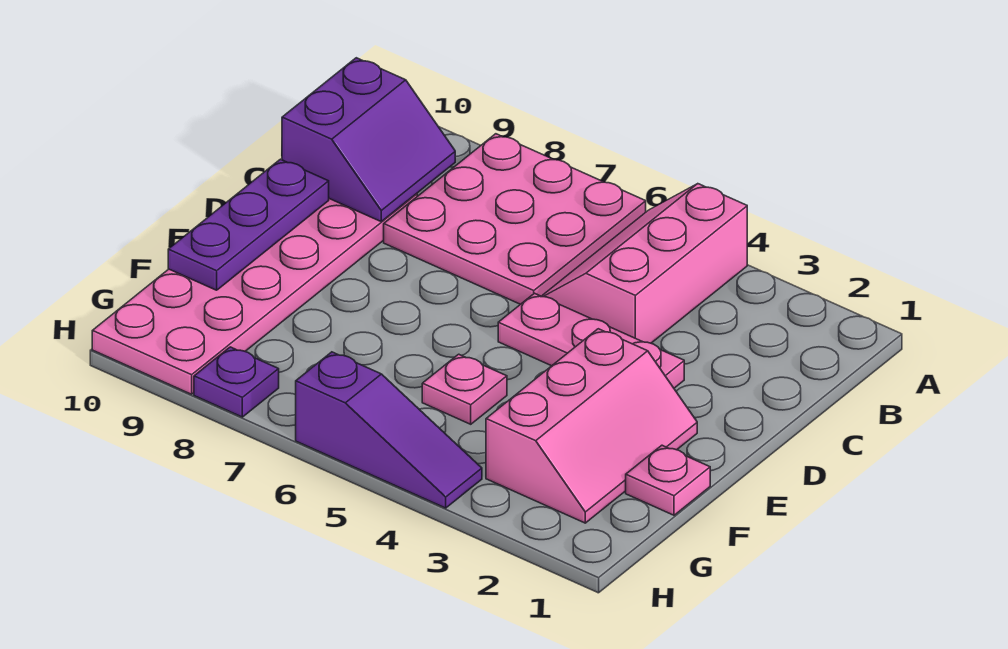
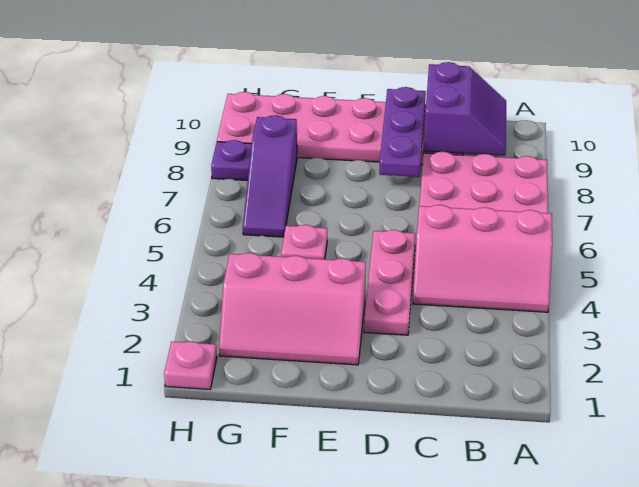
pink slope A4:C5 level 1 top 4 -> pink slope A4:C5 level 1 top 5
purple slope B9:C10 level 2 top 10 -> purple slope B9:C10 level 2 top C
purple plate D10:F10 level 2 -> purple plate D8:D10 level 2
pink plate F1 level 1 -> pink plate H1 level 1
purple slope H4:H6 level 1 top 6 -> purple slope G6:G8 level 1 top 8

